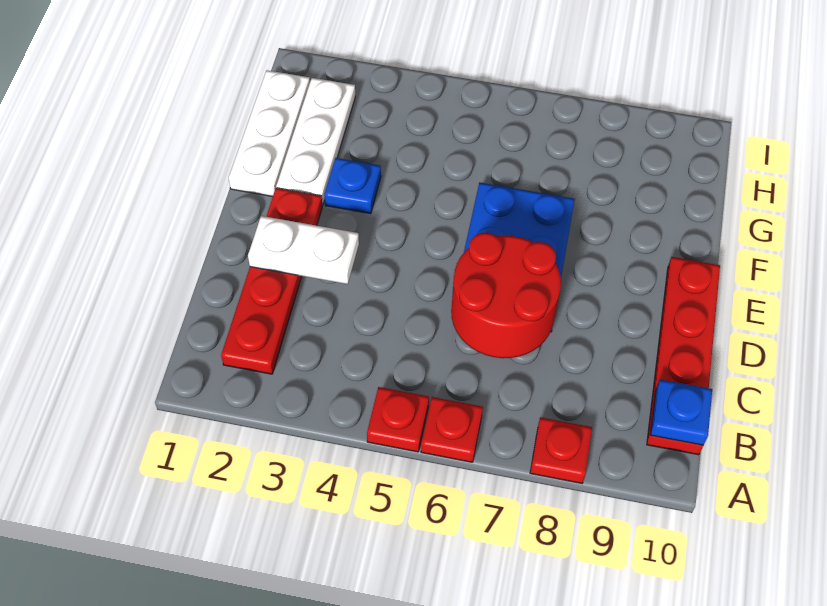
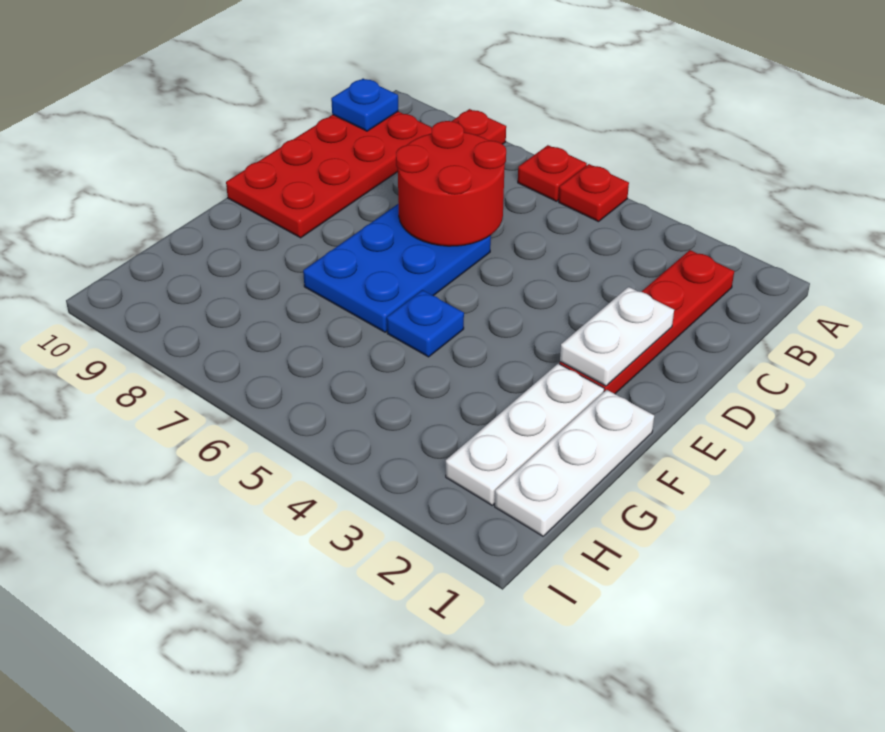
red plate B10:E10 level 1 -> red plate B9:E10 level 1
white plate D2:D3 level 2 -> white plate D2:E2 level 2
blue plate F3 level 1 -> blue plate F5 level 1

